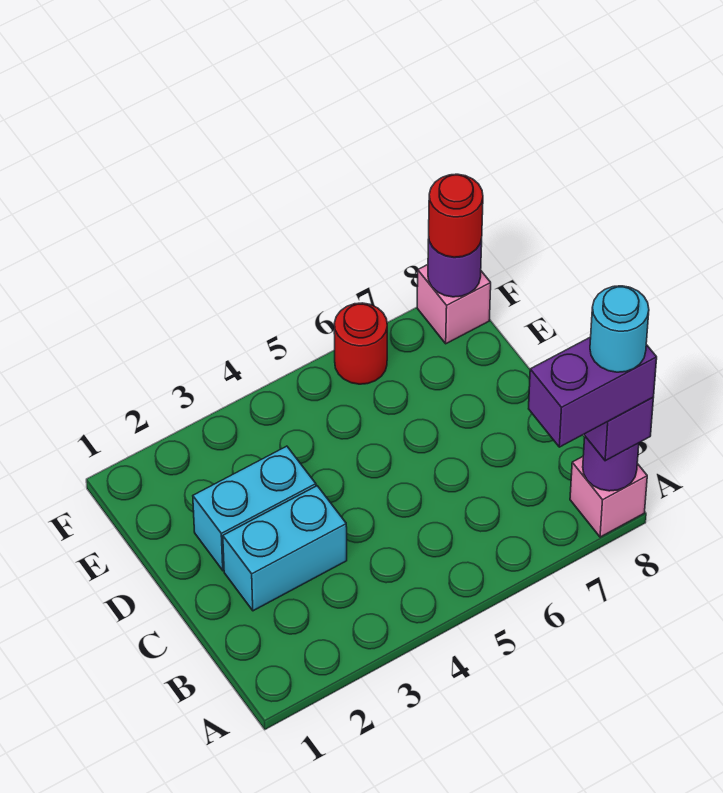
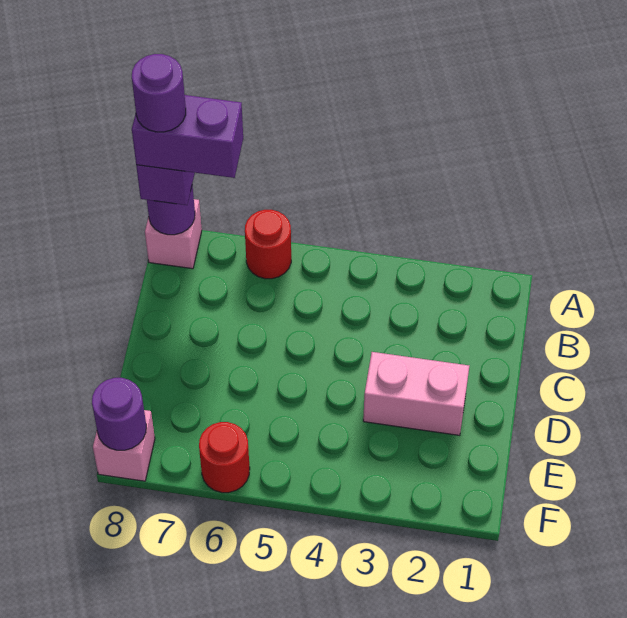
cyan round brick A8 level 5 -> purple round brick A8 level 5
cyan brick C2:C3 level 1 -> none
cyan brick D2:D3 level 1 -> pink brick D2:D3 level 1
red round brick F8 level 3 -> red round brick A6 level 1

